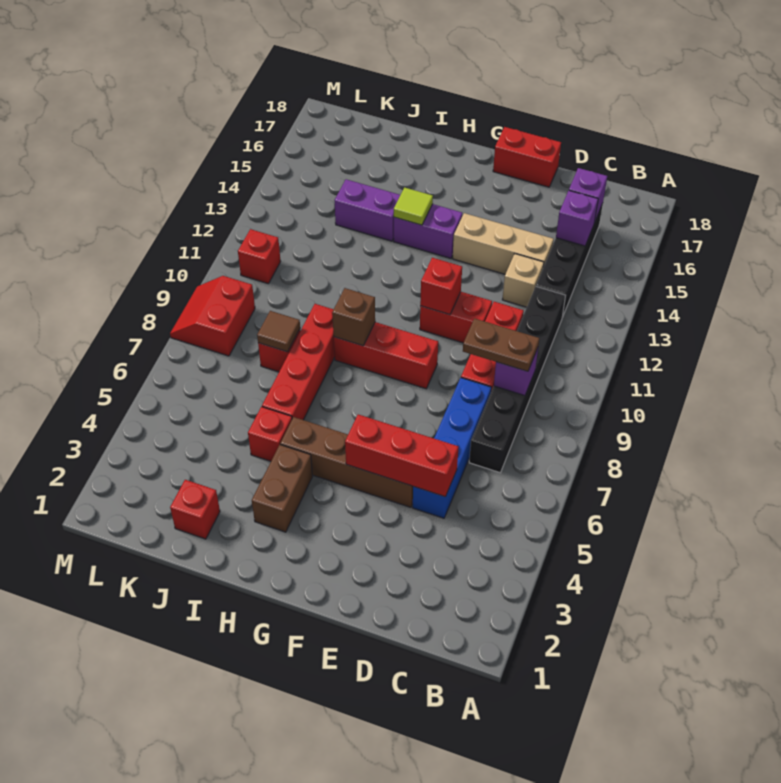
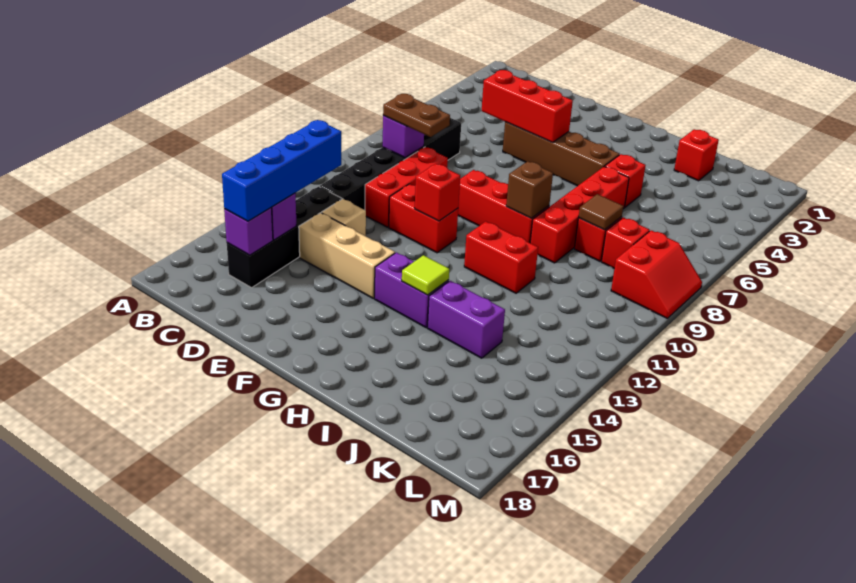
blue brick D5:D8 level 1 -> blue brick C13:C16 level 3
red brick E18:F18 level 1 -> red brick H11:I11 level 1
brown brick H3:H4 level 1 -> none
red brick L11 level 1 -> red brick K8 level 1

